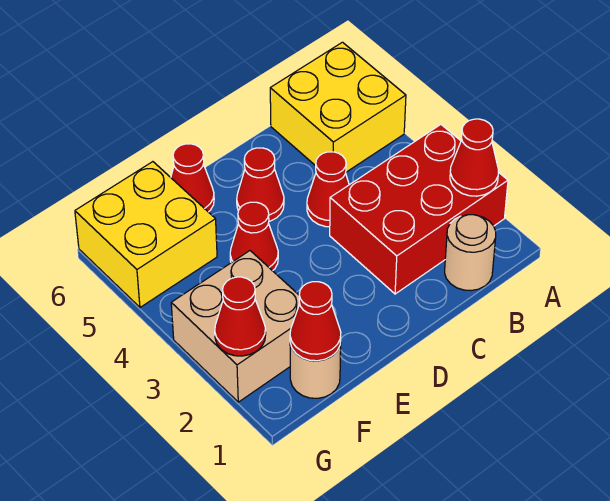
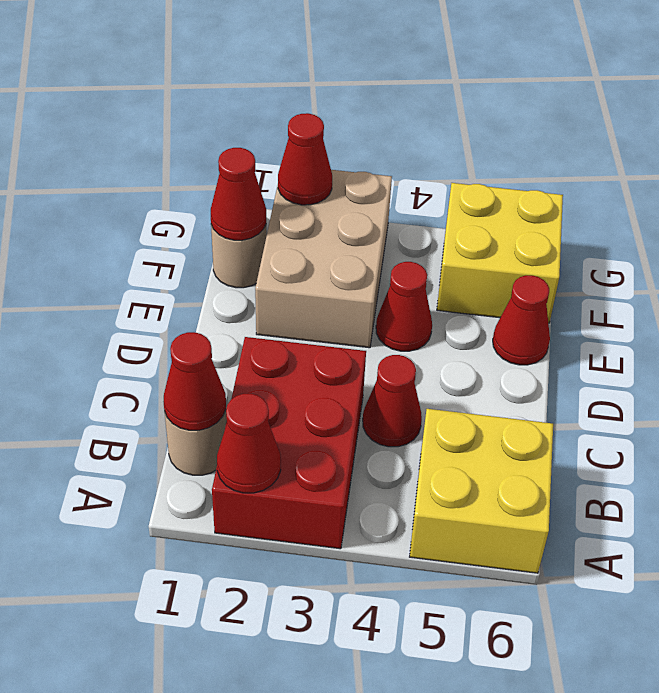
red cone D5 level 1 -> red cone B1 level 2
tan brick F2:G3 level 1 -> tan brick E2:G3 level 1

